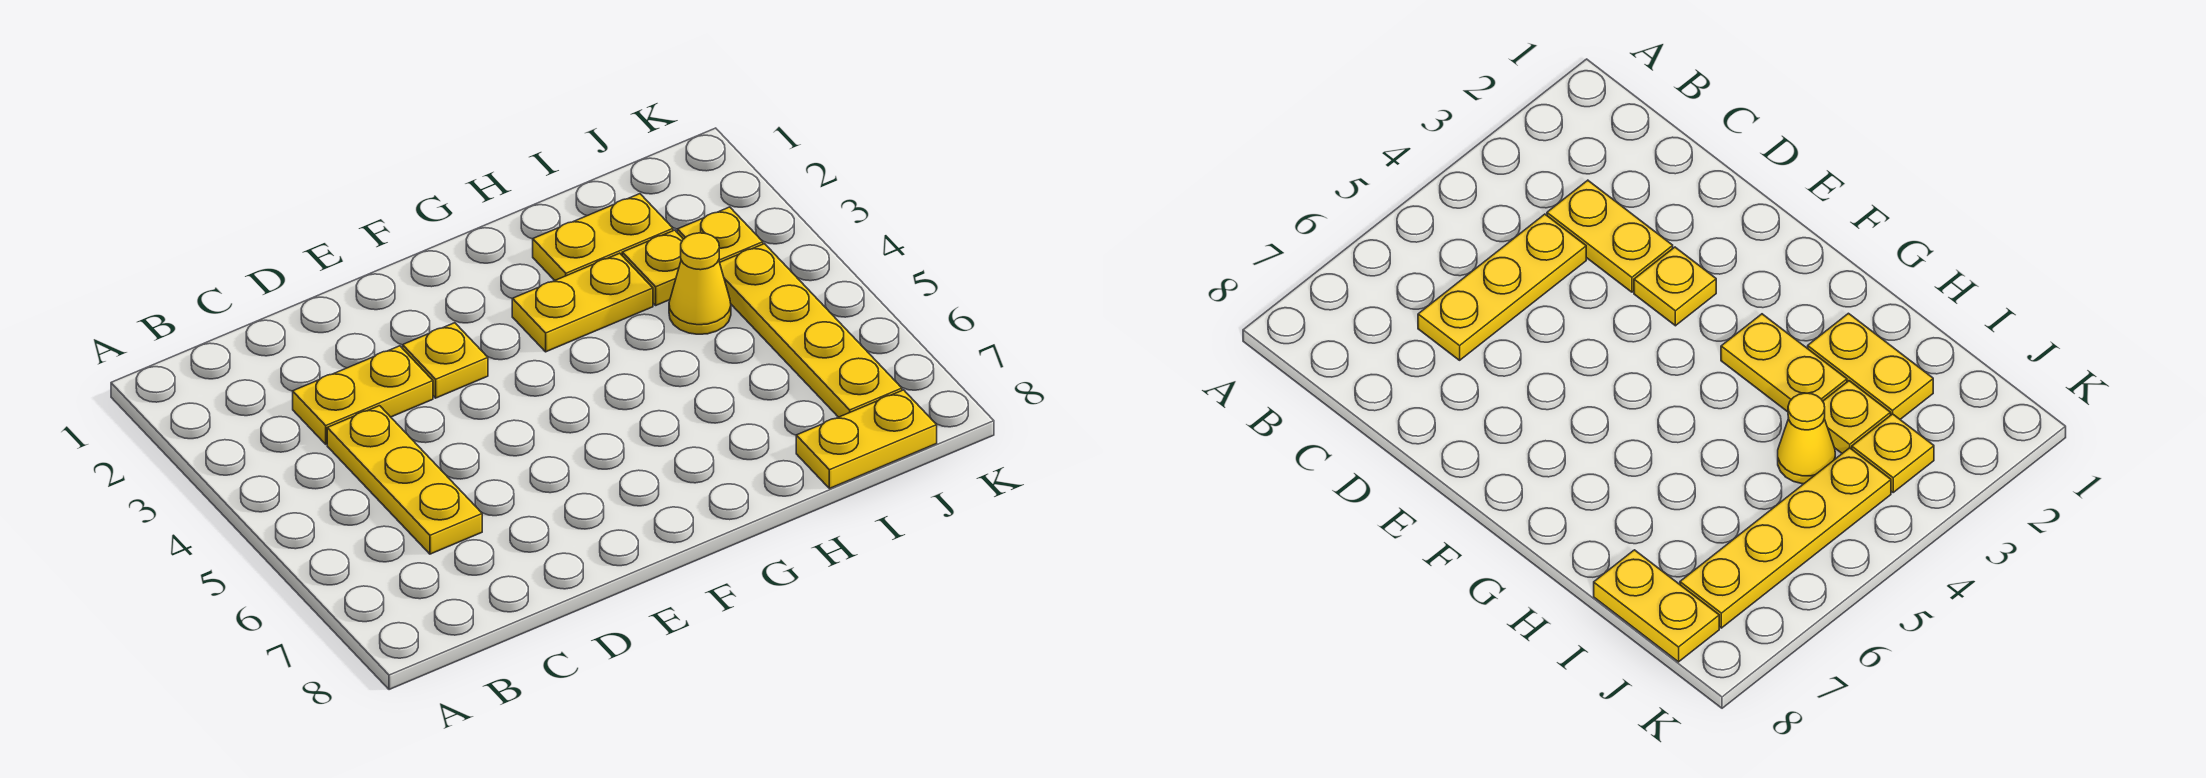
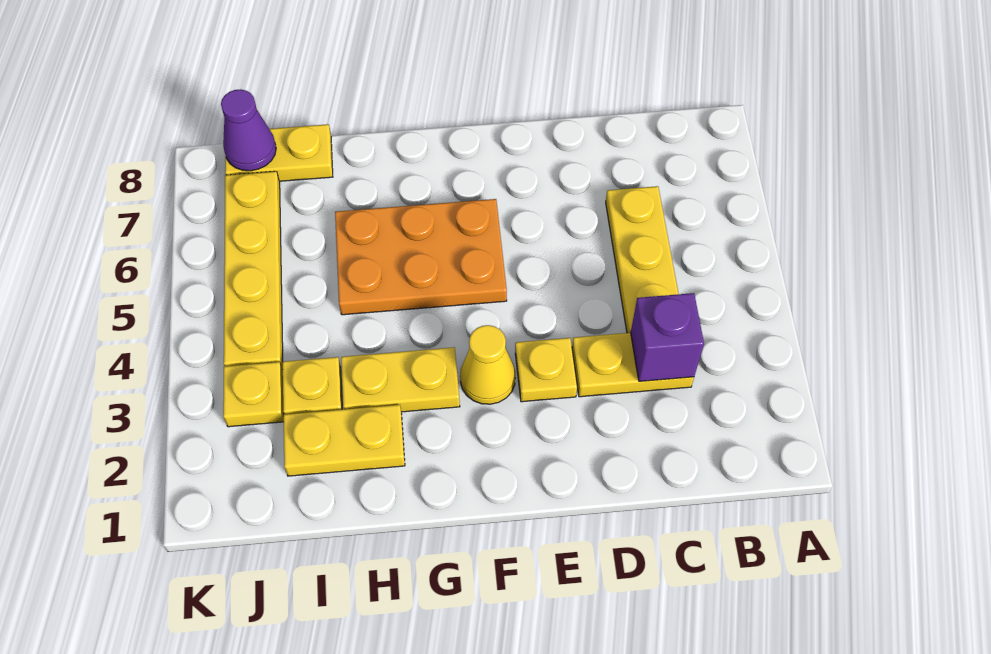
none -> purple brick C3 level 2
none -> orange plate F5:H6 level 1
yellow cone I4 level 1 -> yellow cone F3 level 1
none -> purple cone J8 level 2

